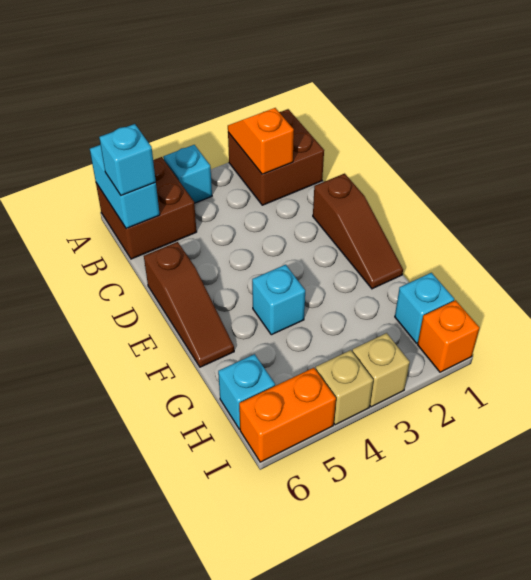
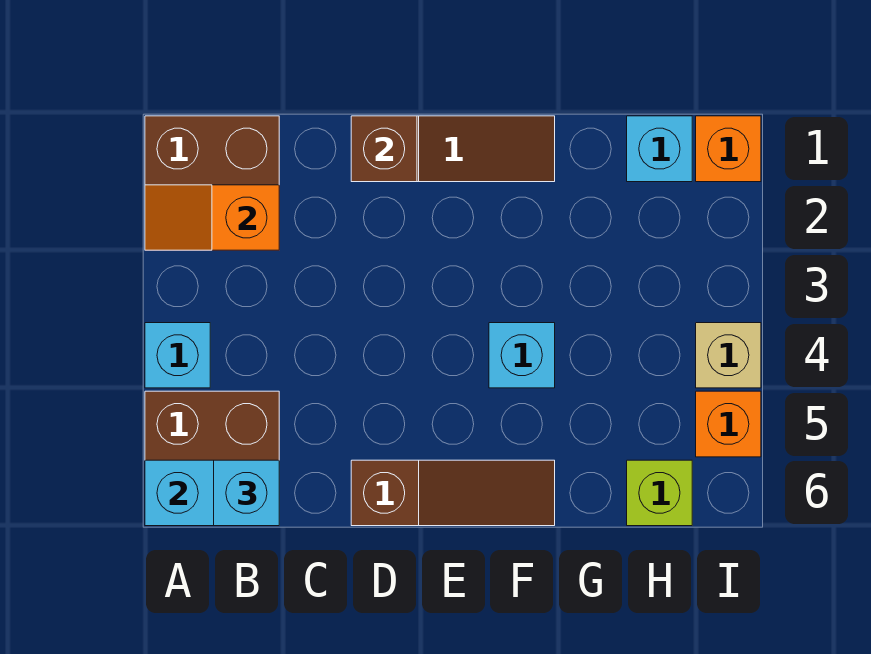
none -> brown brick D1 level 2
cyan brick H6 level 1 -> lime brick H6 level 1
tan brick I3 level 1 -> none
orange brick I5:I6 level 1 -> orange brick I5 level 1

